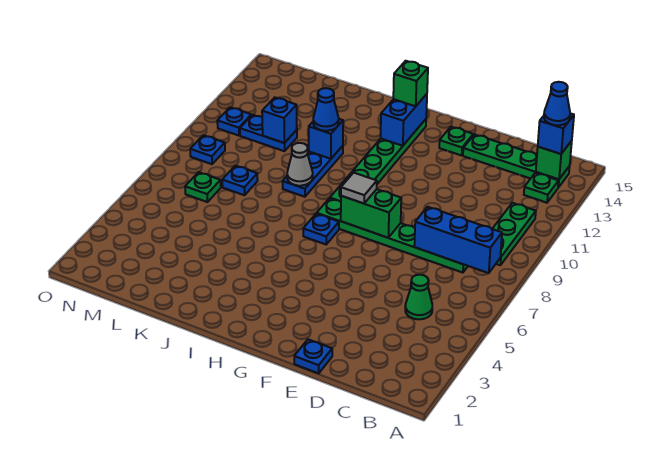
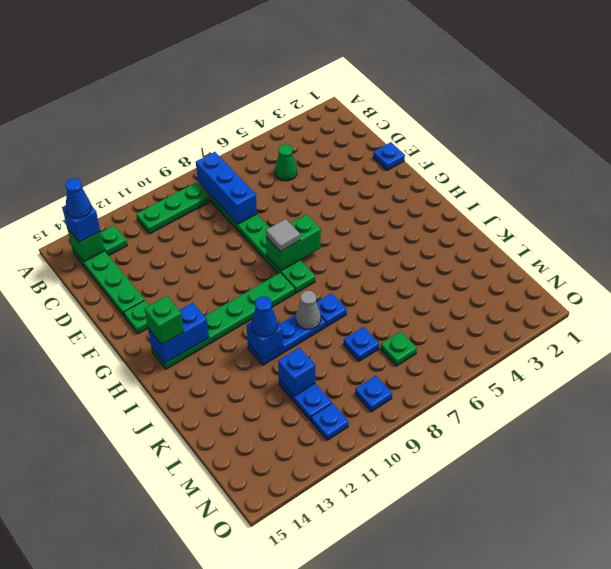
green brick F8:G8 level 2 -> green brick G7:G8 level 2
blue plate H7 level 1 -> blue plate J8 level 1

